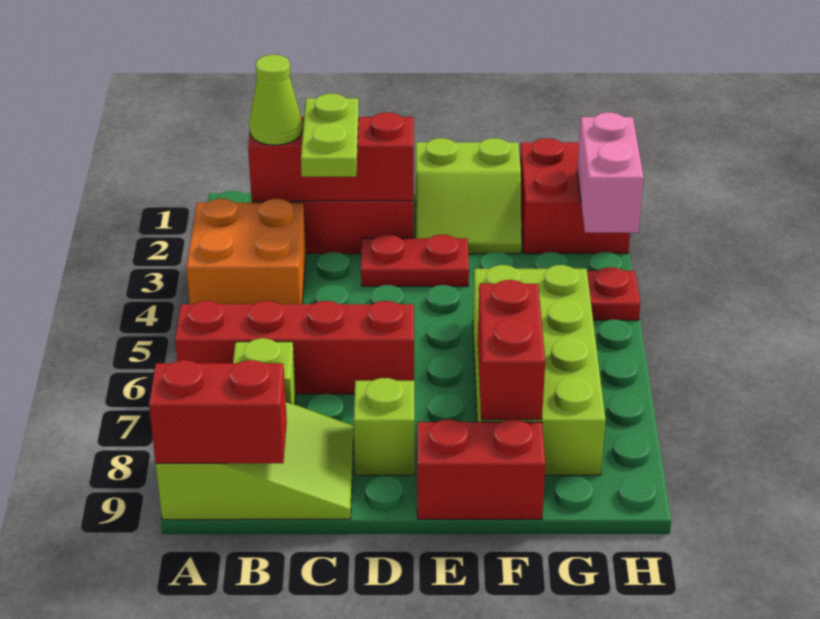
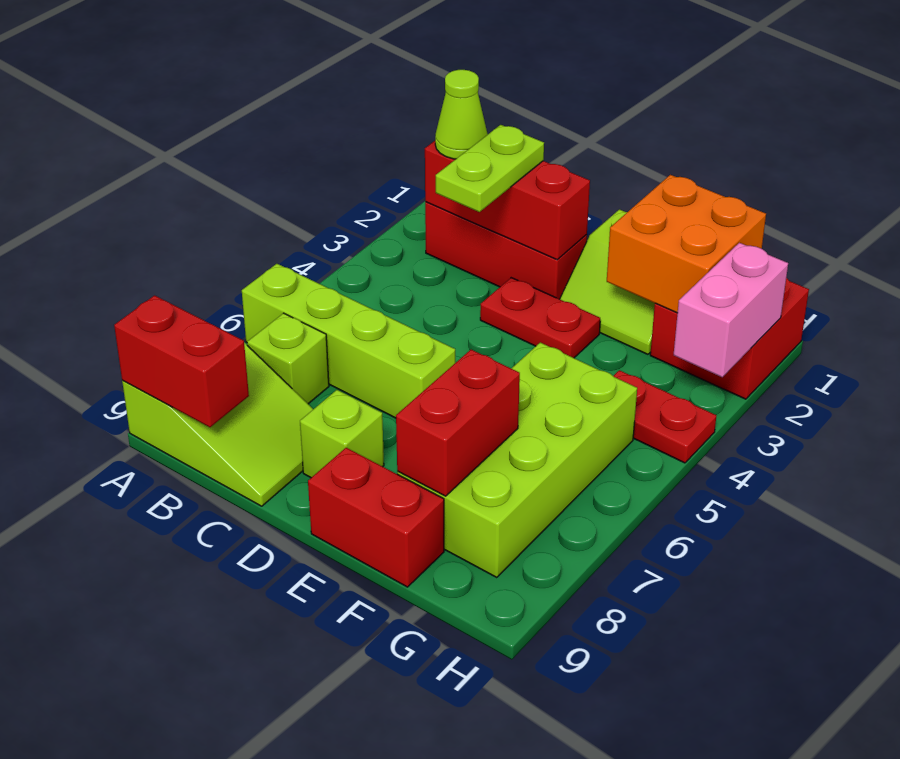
orange brick A3:B4 level 1 -> orange brick F1:G2 level 2
red brick A6:D6 level 1 -> lime brick A6:D6 level 1

